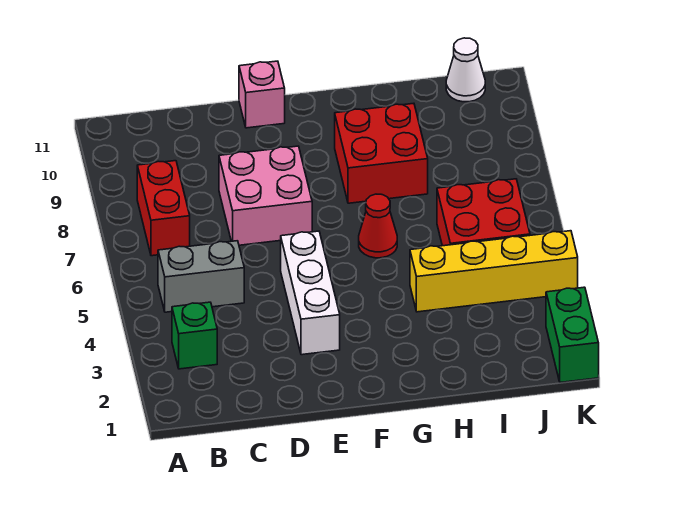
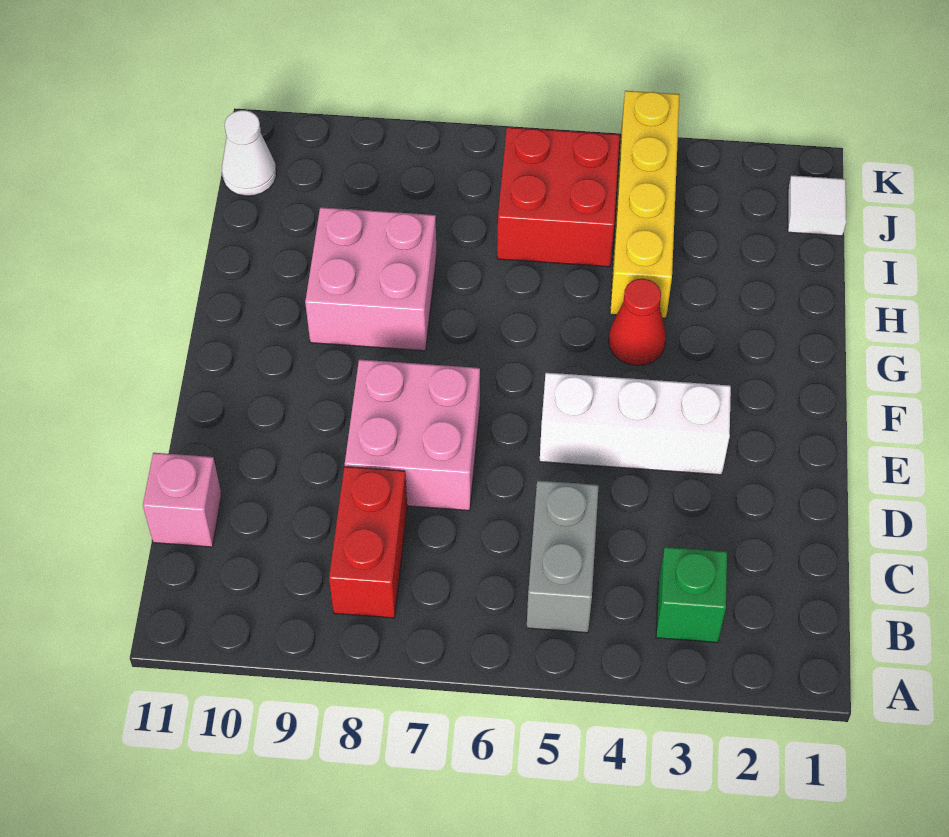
red brick B7:B8 level 1 -> red brick B8:C8 level 1
pink brick E11 level 1 -> pink brick C11 level 1
red cone G6 level 1 -> red cone G4 level 1
red brick G8:H9 level 1 -> pink brick G8:H9 level 1
none -> white tile J1 level 1
green brick K1:K2 level 1 -> none

